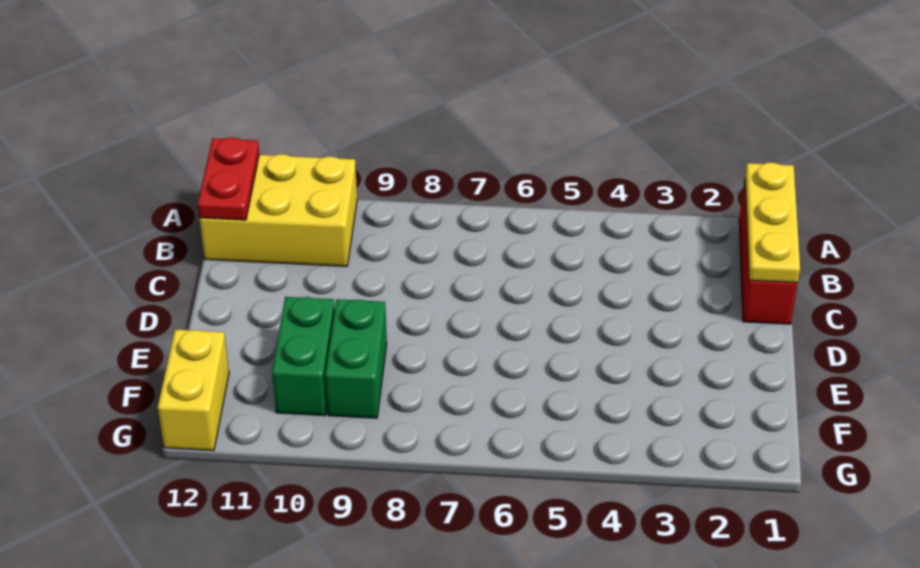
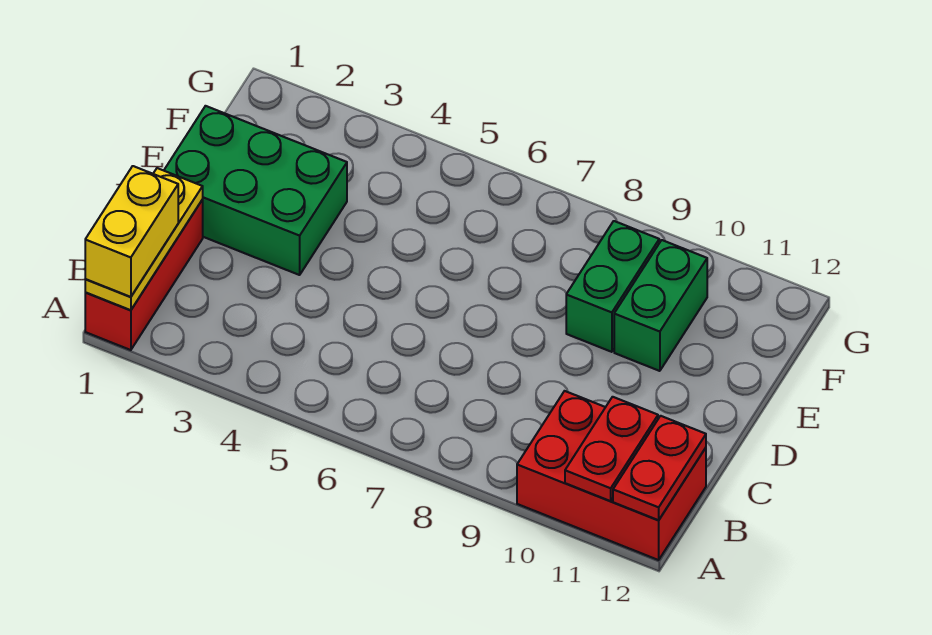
yellow brick A10:B12 level 1 -> red brick A10:B12 level 1
none -> red plate A11:B11 level 2
none -> green brick D1:E3 level 1
yellow brick F12:G12 level 1 -> yellow brick A1:B1 level 3

